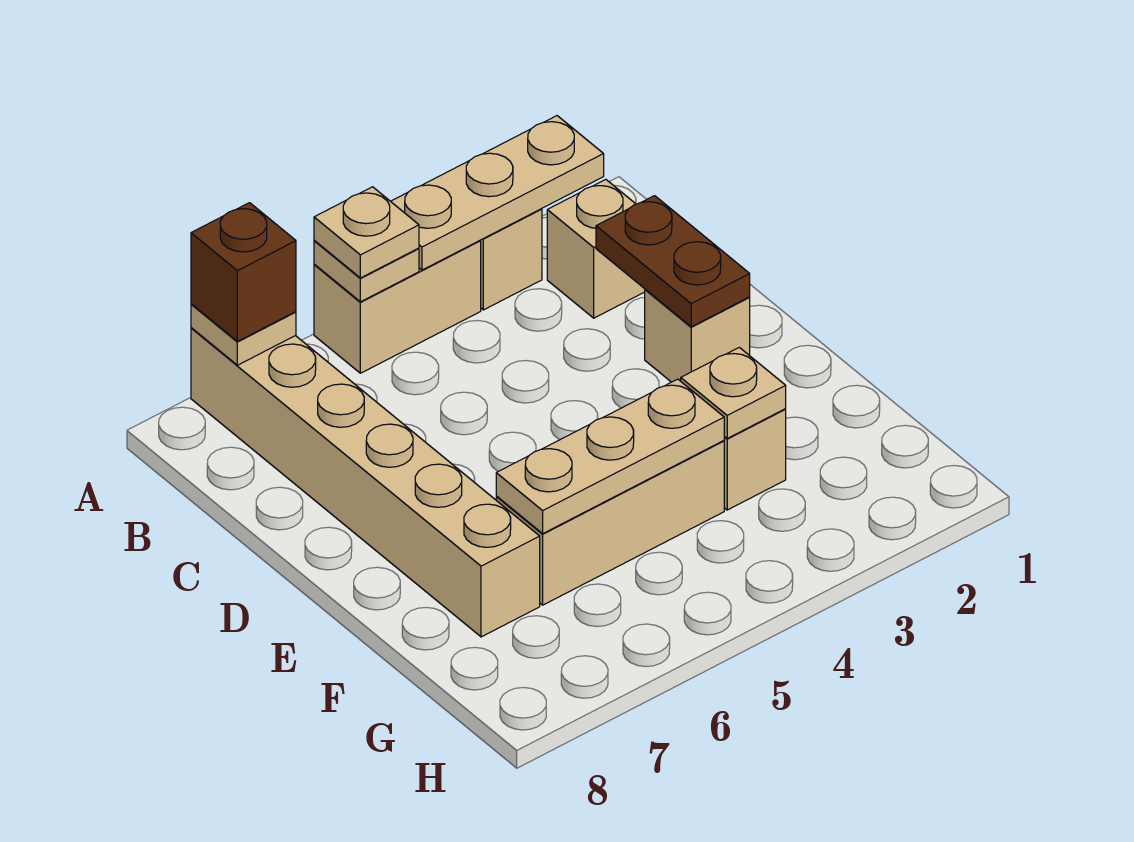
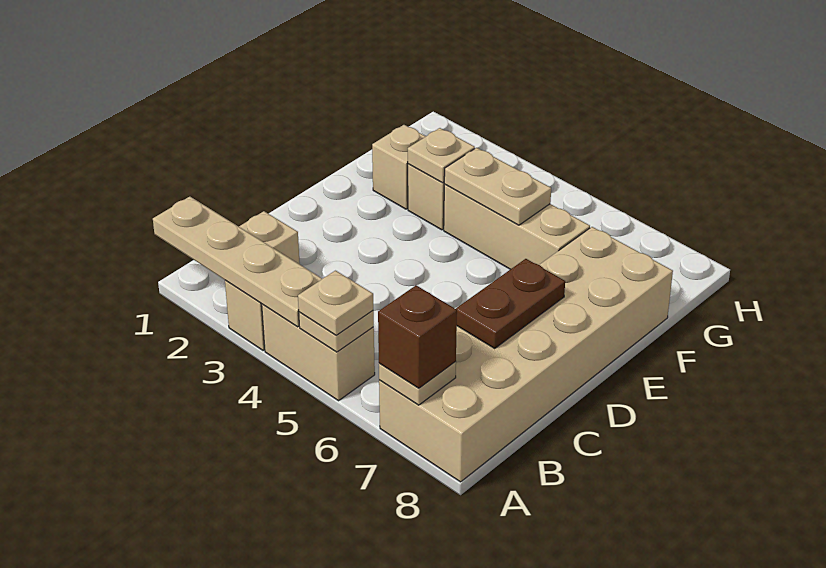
tan plate A2:A4 level 2 -> tan plate A1:A4 level 2
tan brick A7:F7 level 1 -> tan brick A7:F8 level 1
brown plate C2:D2 level 2 -> brown plate C7:D7 level 2
tan brick D2 level 1 -> tan brick F2 level 1
tan plate F4:F6 level 2 -> tan plate F4:F5 level 2

